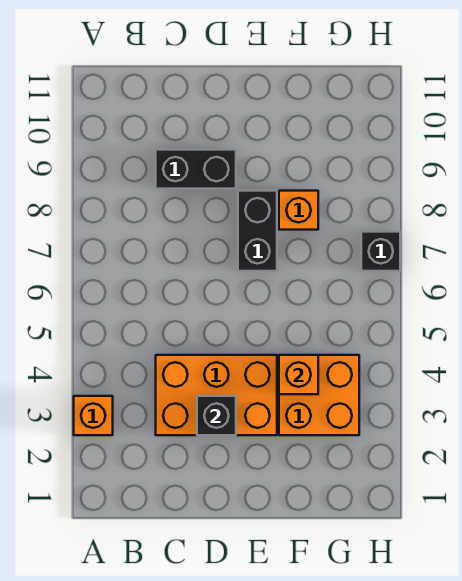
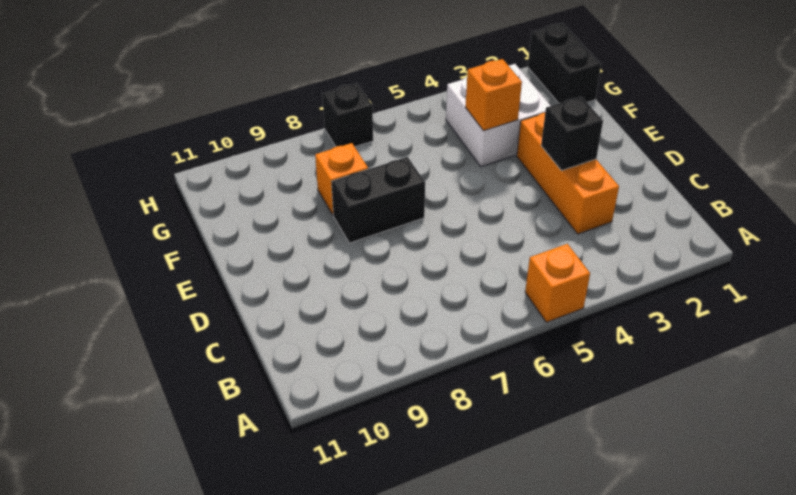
orange brick A3 level 1 -> orange brick A5 level 1
orange brick C3:E4 level 1 -> orange brick C3:E3 level 1
black brick C9:D9 level 1 -> black brick G1:H1 level 1
orange brick F3:G4 level 1 -> white brick F3:G4 level 1

